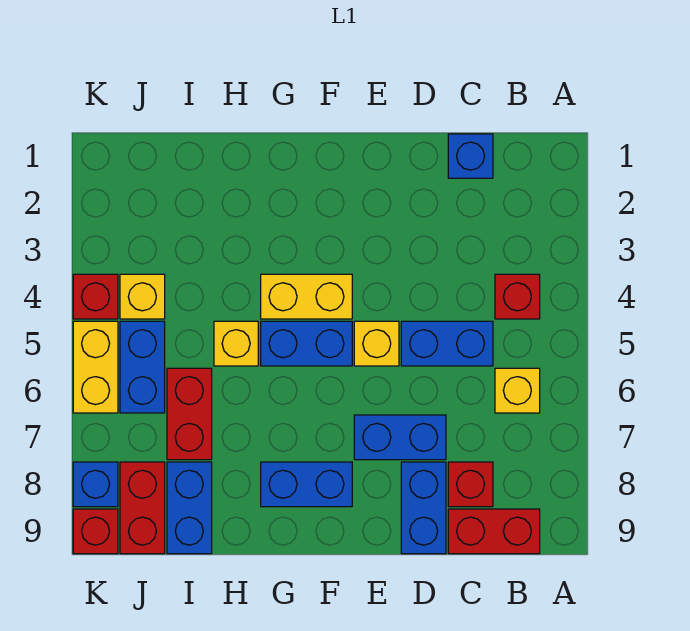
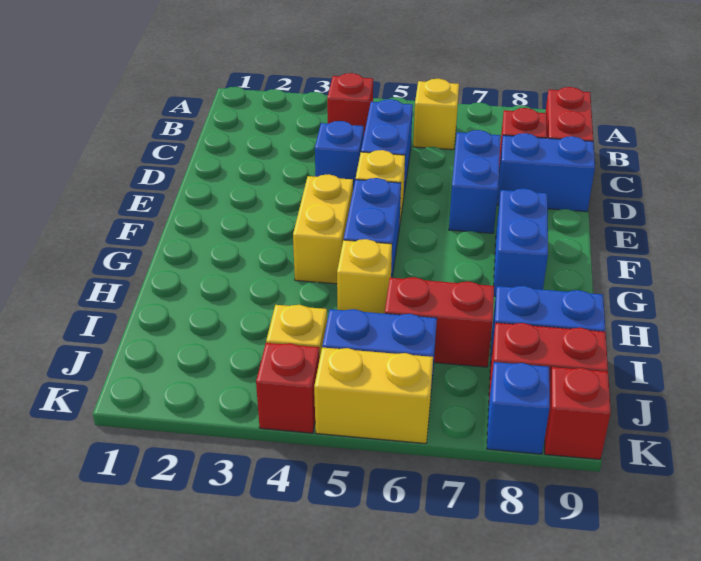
blue brick C1 level 1 -> blue brick D4 level 1

